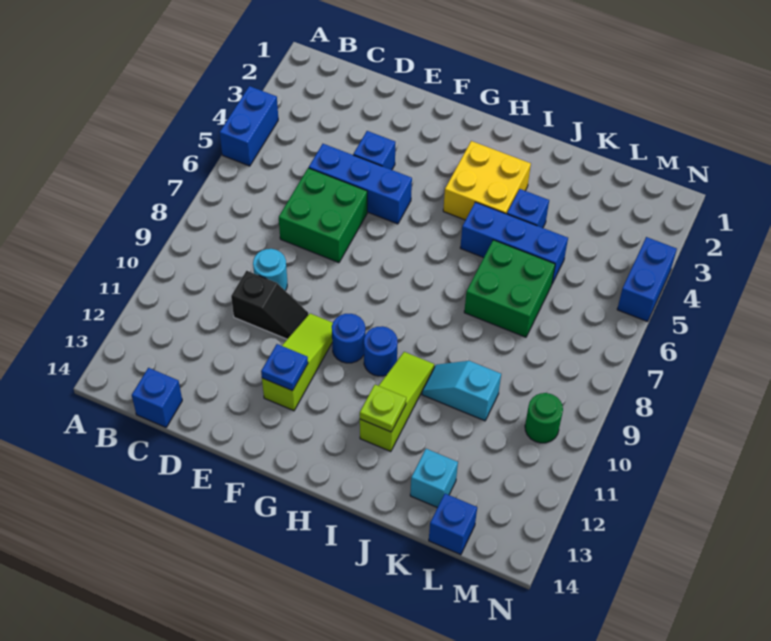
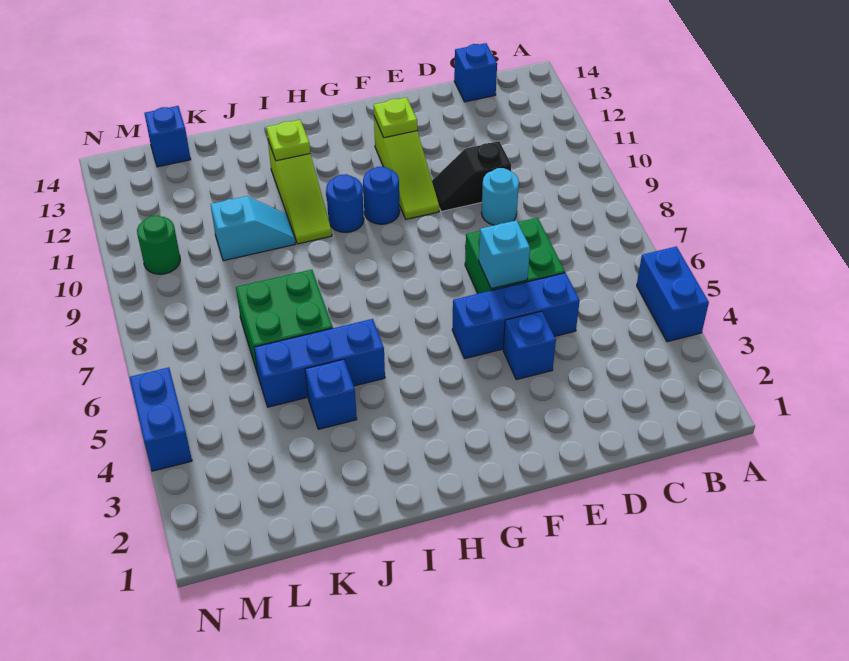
blue plate F12 level 2 -> lime plate F12 level 2
yellow brick H3:I4 level 1 -> none
cyan brick K13 level 1 -> cyan brick E6 level 2

